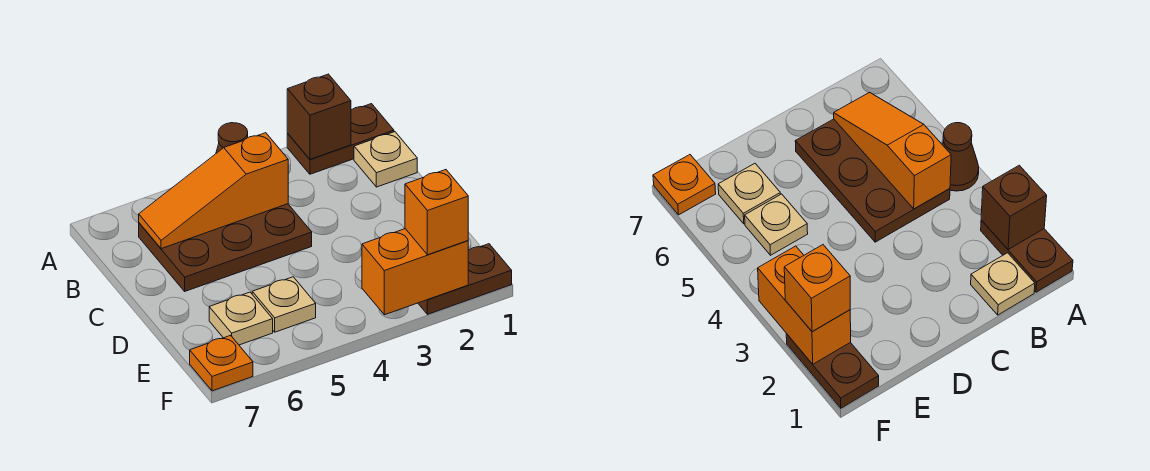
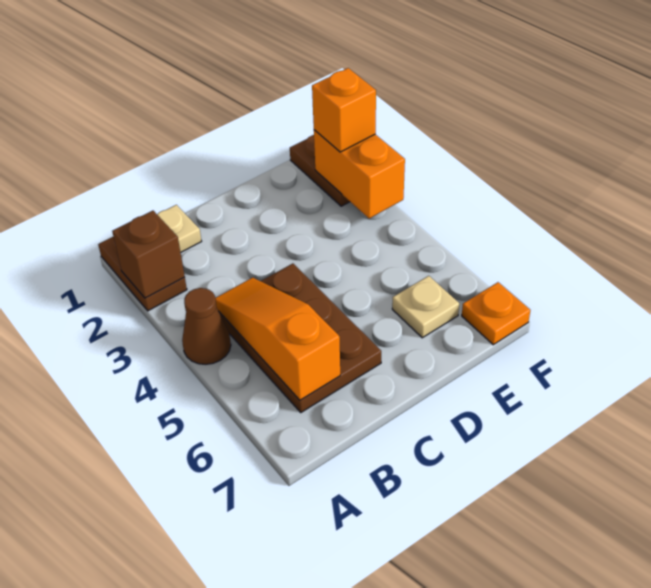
orange slope B4:B6 level 2 top 4 -> orange slope B4:B6 level 2 top 6
tan plate E5 level 1 -> none

